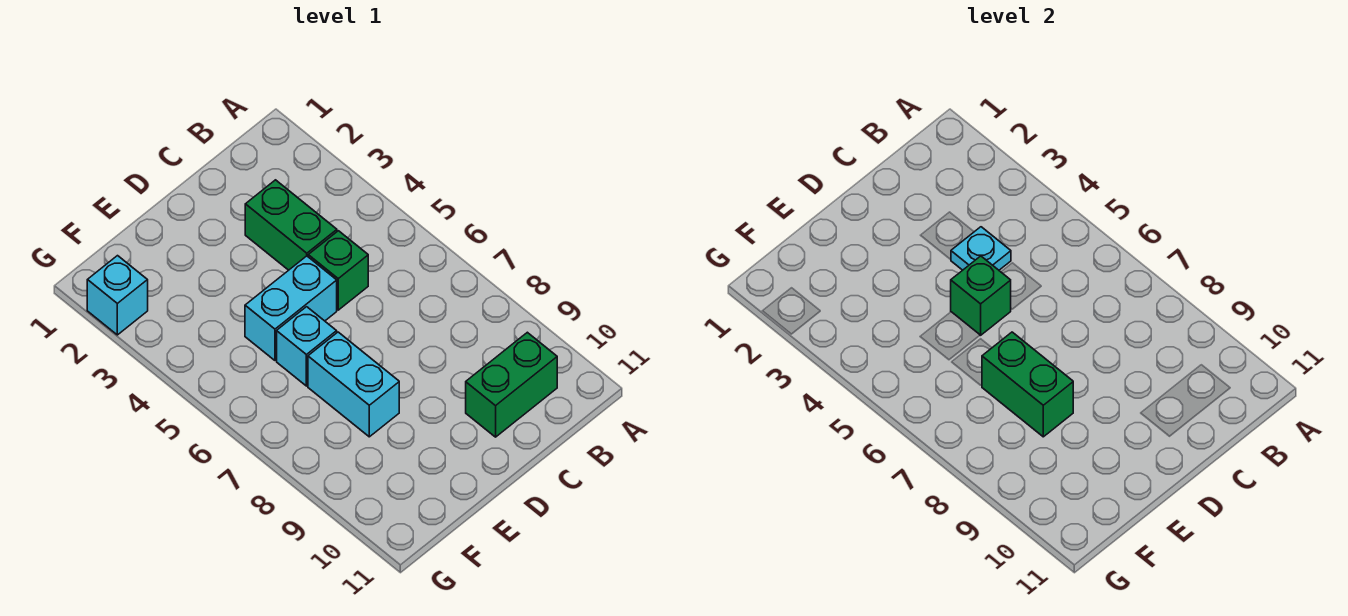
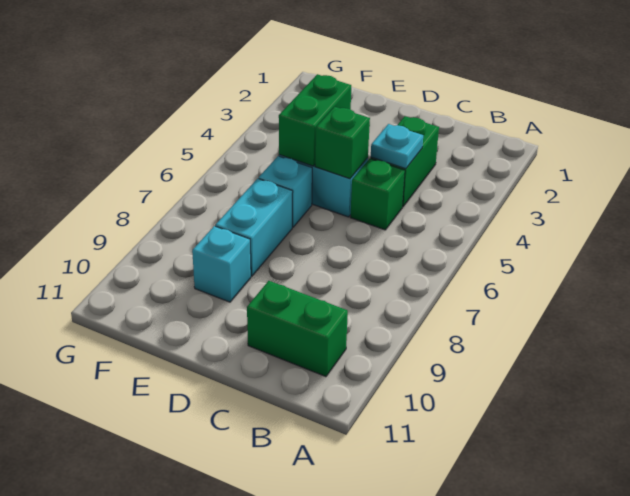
green brick E7:E8 level 2 -> green brick E4:E5 level 2
cyan brick G2 level 1 -> cyan brick E9 level 1

